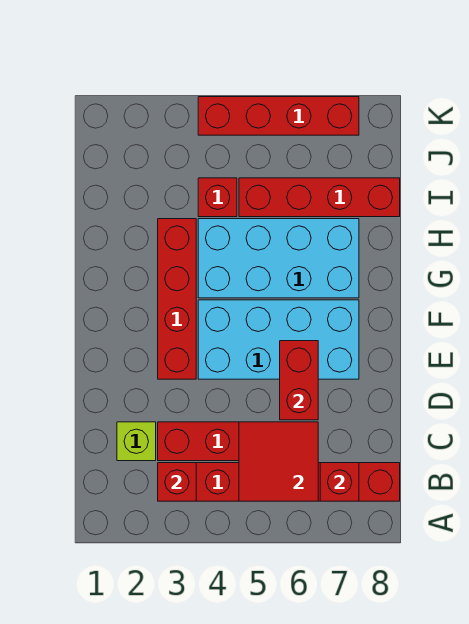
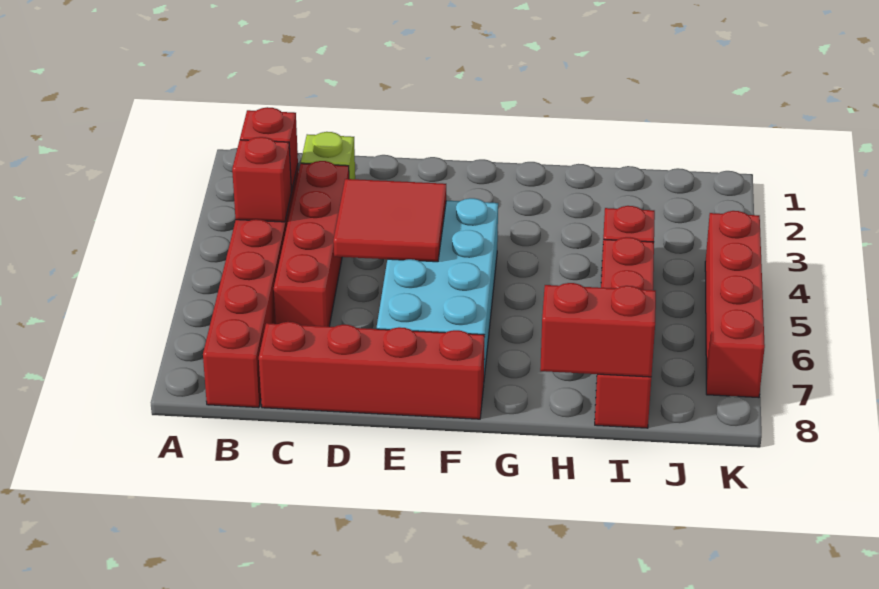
red tile B5:C6 level 2 -> red tile D4:E5 level 2
red brick B7 level 2 -> red brick B4 level 2
red brick D6:E6 level 2 -> red brick H8:I8 level 2
red brick E3:H3 level 1 -> red brick C8:F8 level 1
cyan brick G4:H7 level 1 -> none

